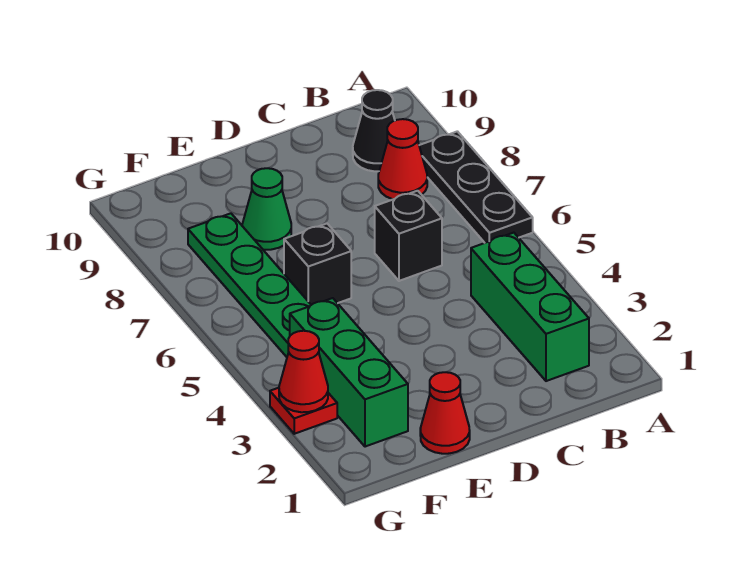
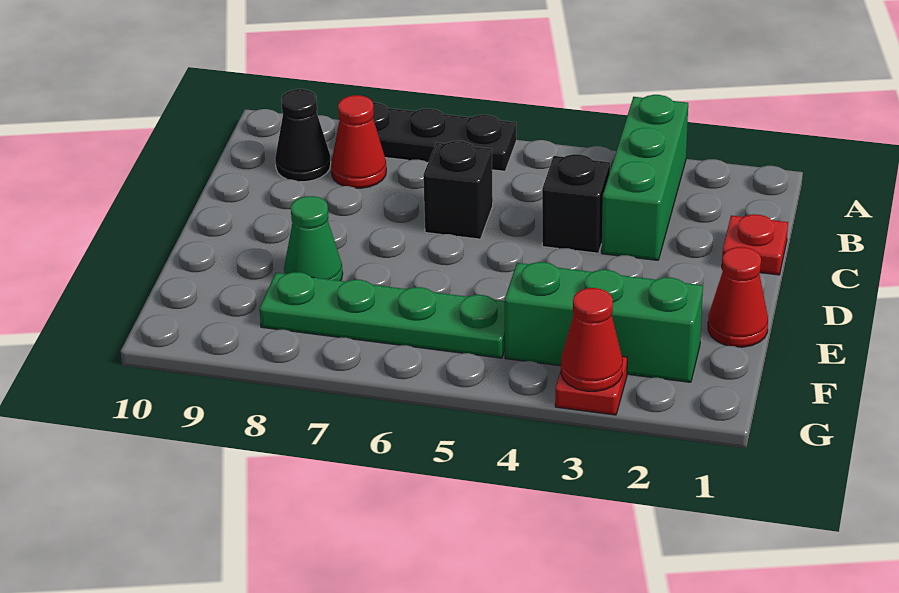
green brick B2:B4 level 1 -> green brick A3:C3 level 1
none -> red plate C1 level 1
black brick E6 level 1 -> black brick C4 level 1

